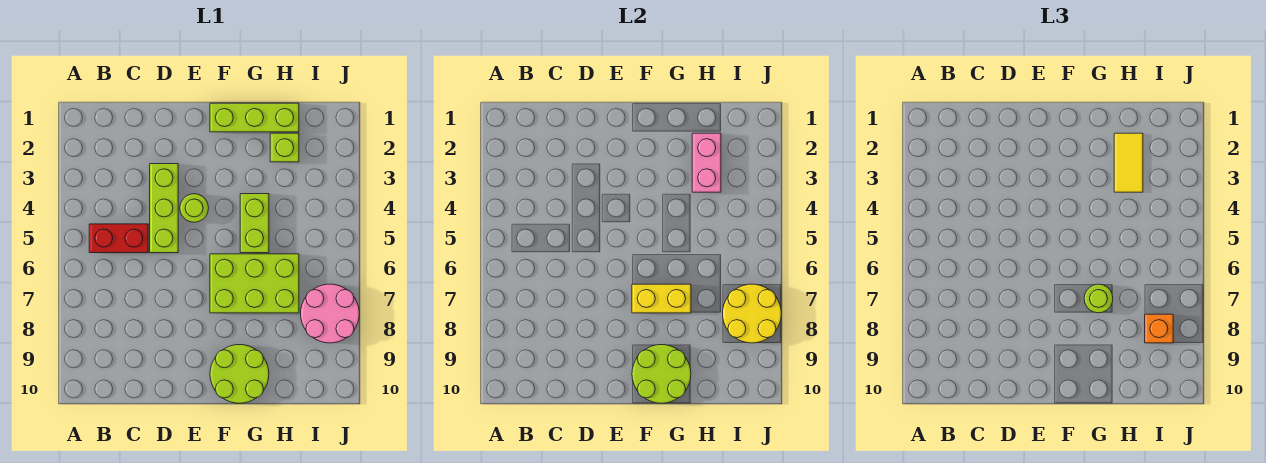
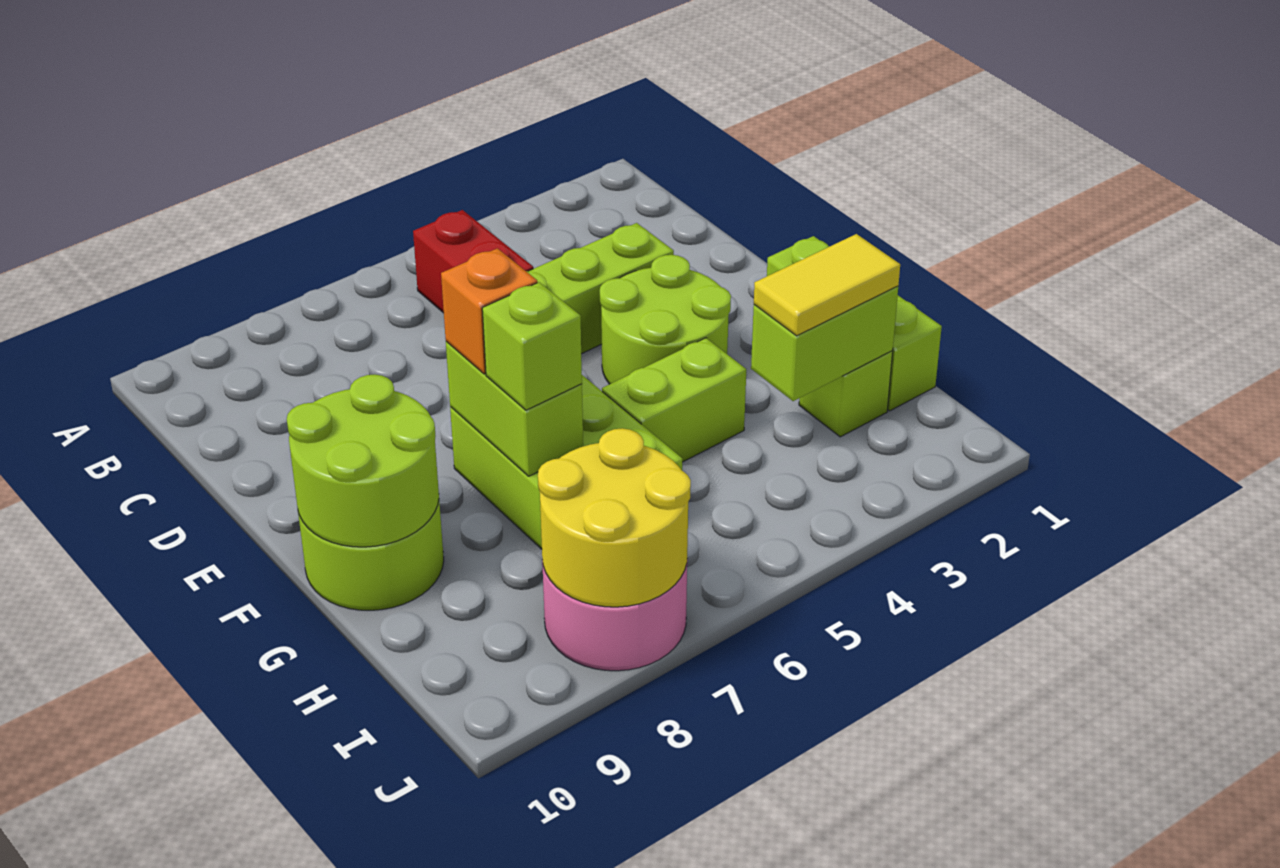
lime round brick E4 level 1 -> lime round brick E3:F4 level 1
yellow brick F7:G7 level 2 -> lime brick F7:G7 level 2
lime round brick G7 level 3 -> lime brick G7 level 3
pink brick H2:H3 level 2 -> lime brick H2:H3 level 2
orange brick I8 level 3 -> orange brick F7 level 3

